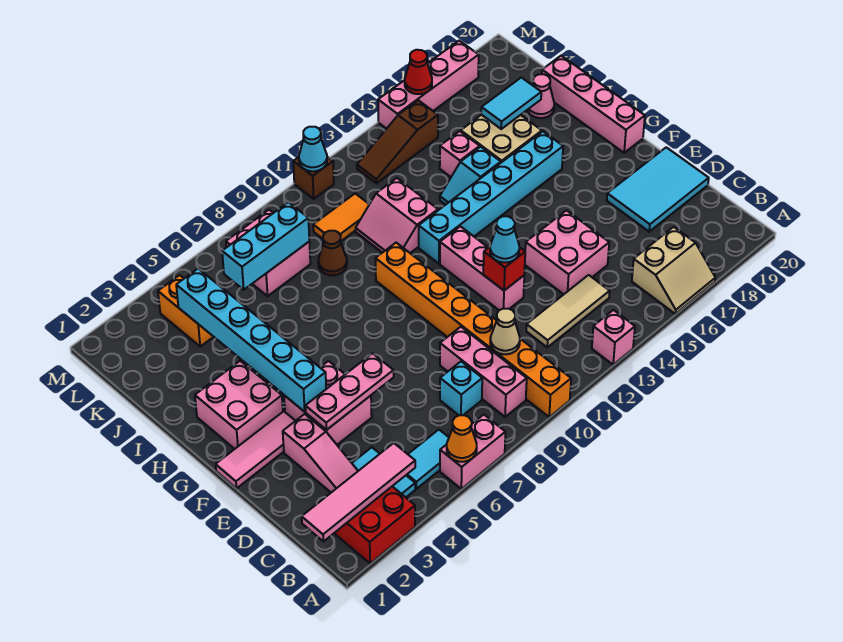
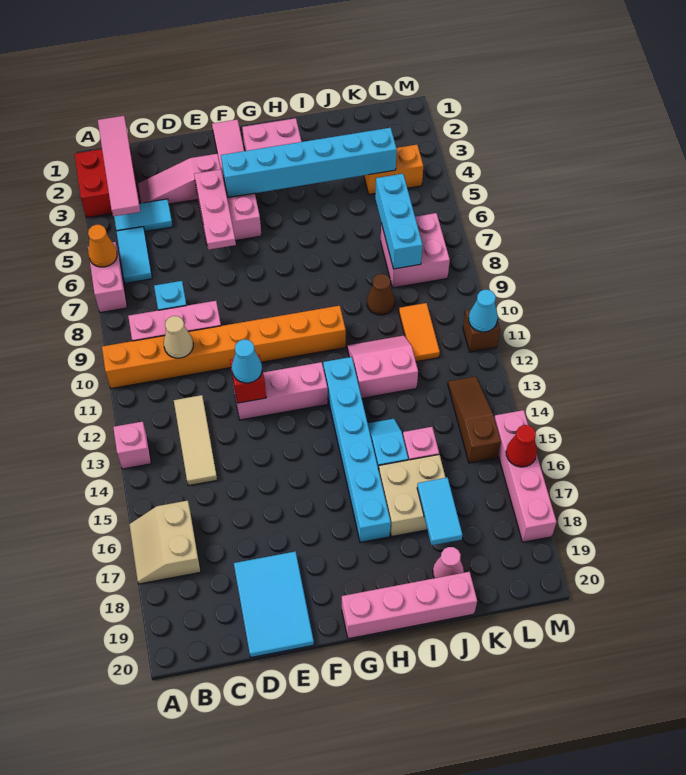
pink brick D14:E15 level 1 -> none

